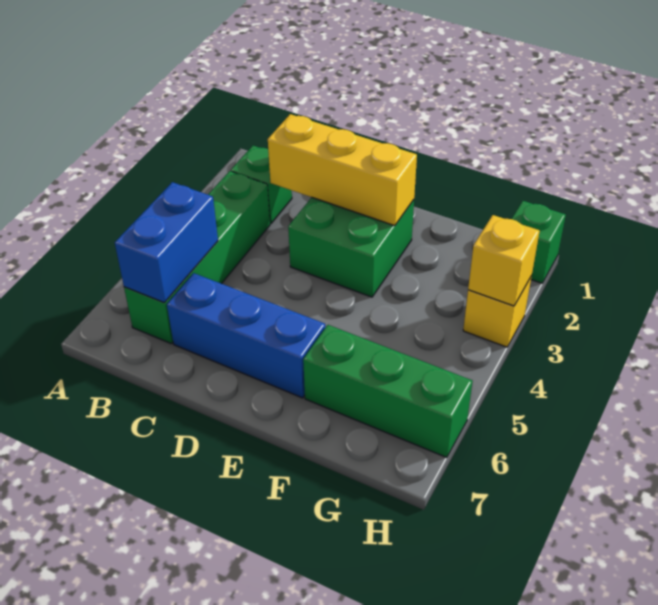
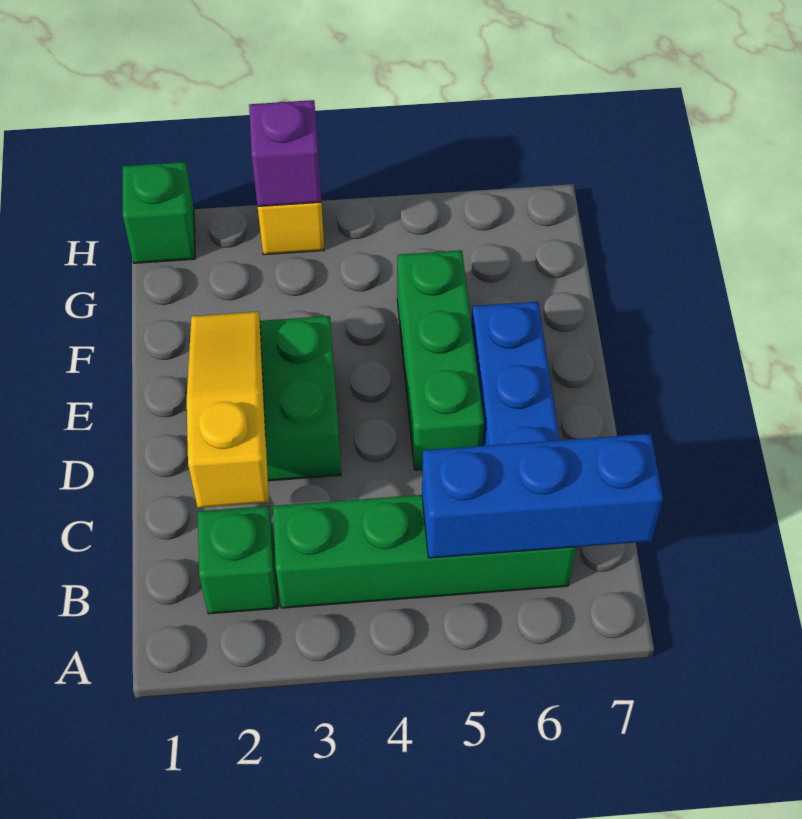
blue brick B5:B6 level 2 -> blue brick B5:B7 level 2
yellow brick C2:E2 level 2 -> yellow slope C2:E2 level 2 top C
green brick F6:H6 level 1 -> green brick D5:F5 level 1
yellow brick H3 level 2 -> purple brick H3 level 2

